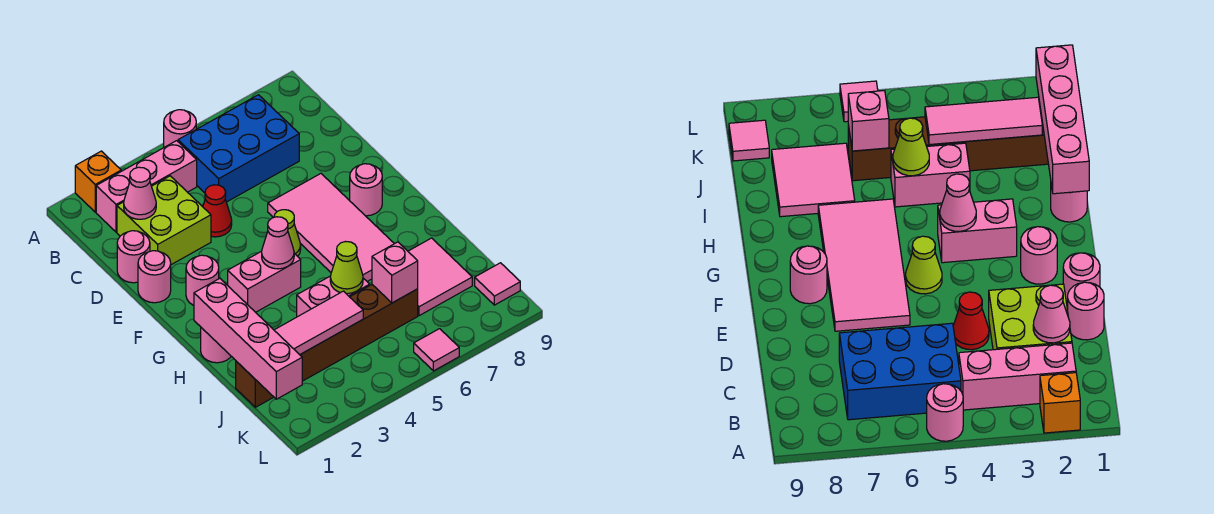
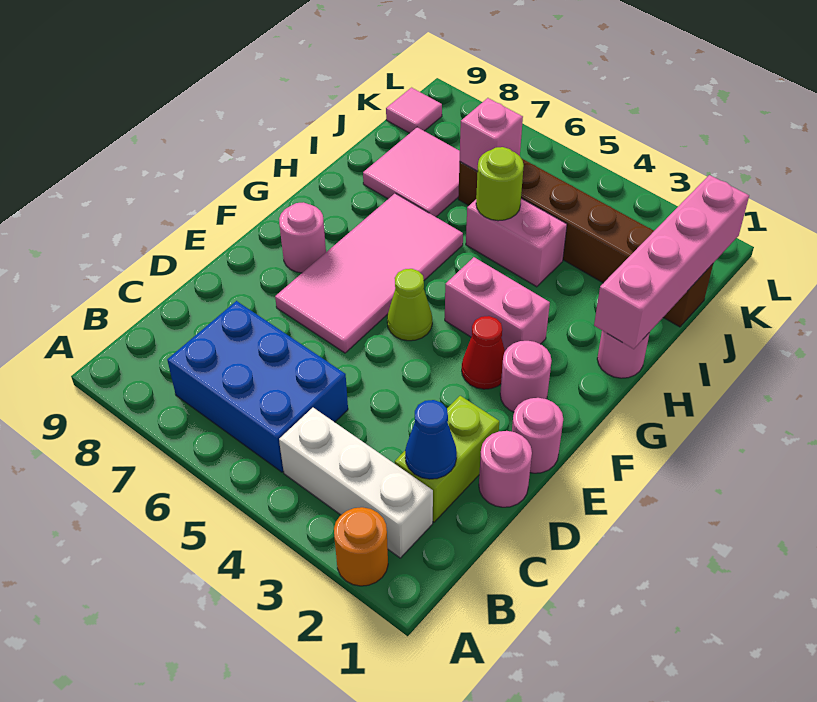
orange brick A2 level 1 -> orange round brick A2 level 1
pink round brick A5 level 1 -> none
pink brick B2:B4 level 1 -> white brick B2:B4 level 1
lime brick C2:D3 level 1 -> lime brick C2:D2 level 1
pink cone C2 level 2 -> blue cone C2 level 2
red cone D4 level 1 -> red cone F3 level 1
pink cone G4 level 2 -> none
lime cone I5 level 2 -> lime round brick I5 level 2
pink tile J2:J4 level 2 -> none
pink tile L6 level 1 -> none

